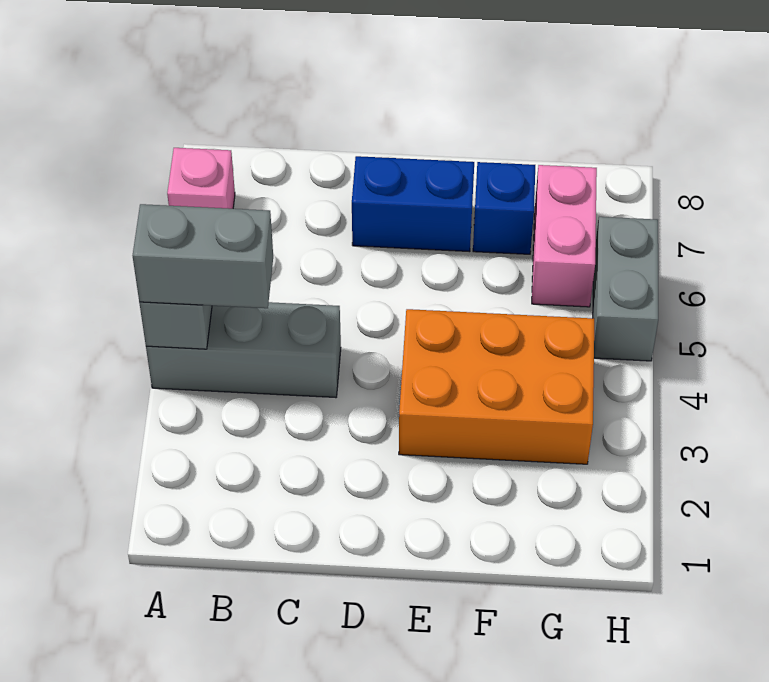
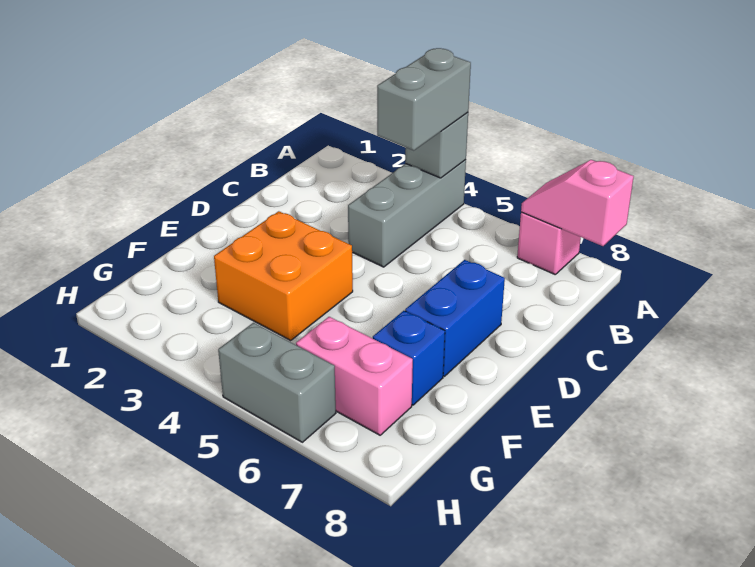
none -> pink slope A7:A8 level 2 top 8
orange brick E3:G4 level 1 -> orange brick E3:F4 level 1

